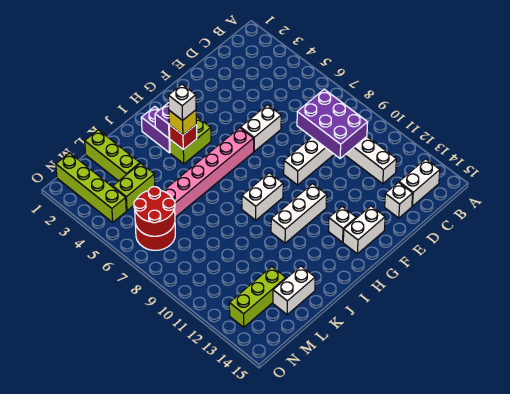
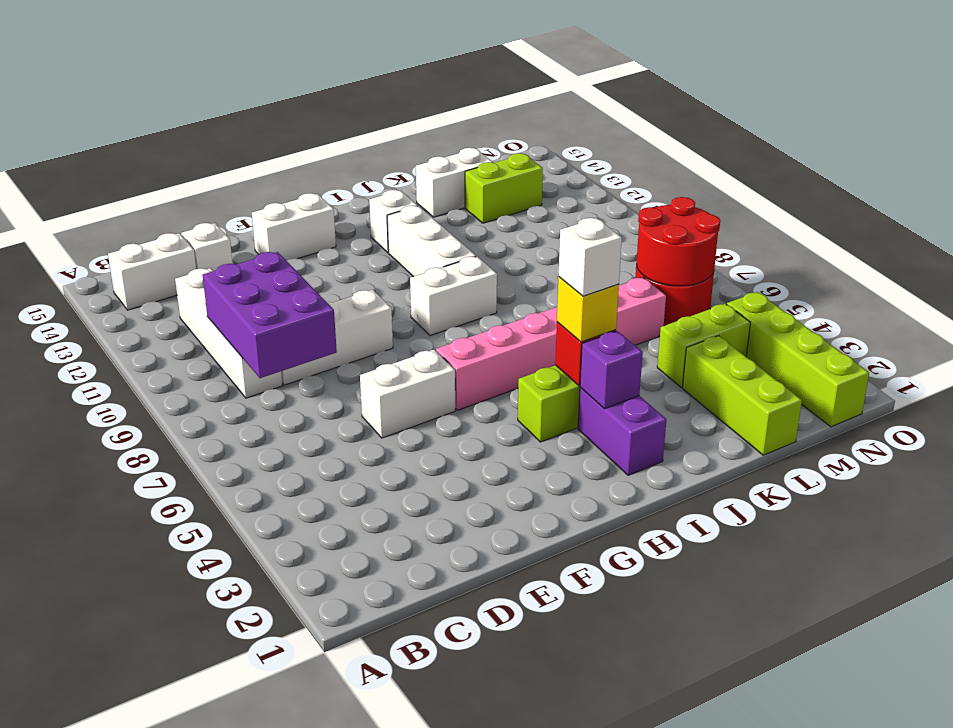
white brick G11:I11 level 1 -> white brick I10:I12 level 1
white brick G13 level 1 -> white brick I13 level 1
lime brick L13:N13 level 1 -> lime brick L13:M13 level 1

